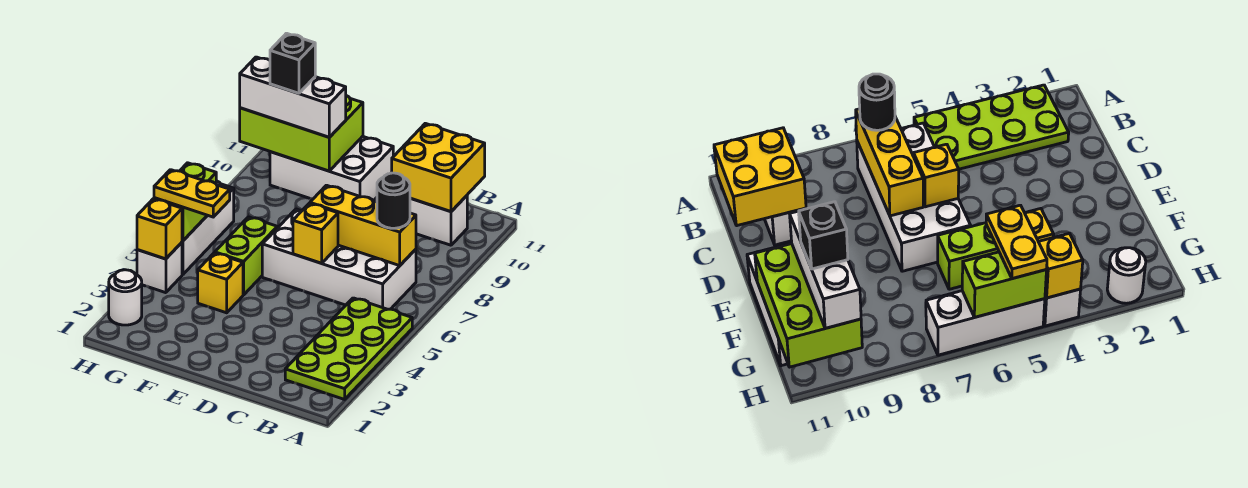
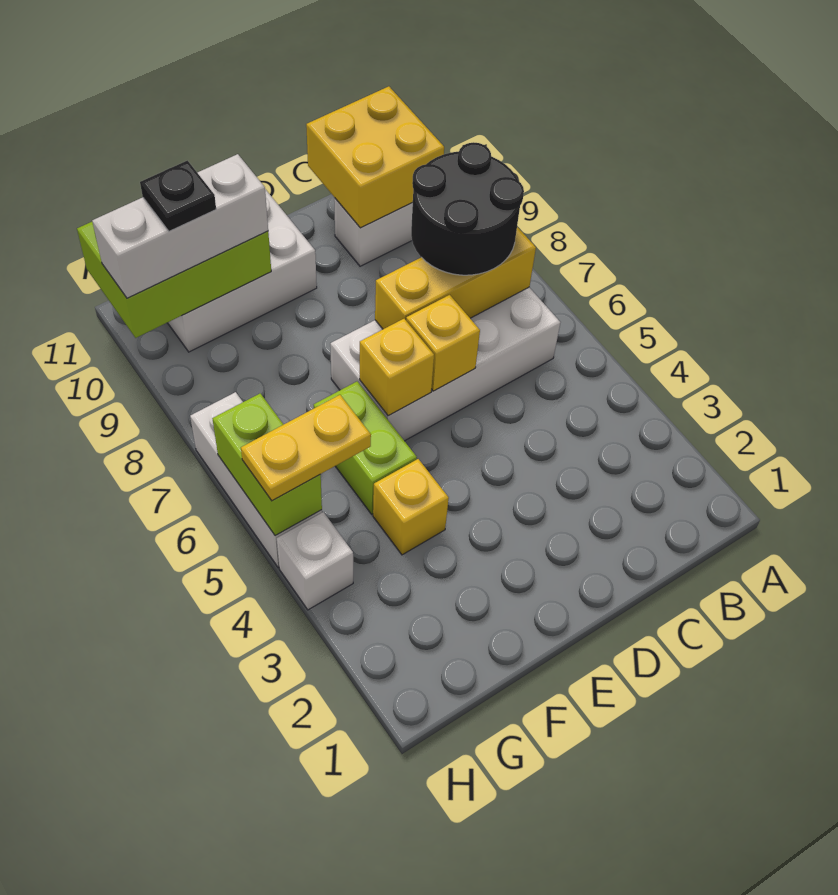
lime plate A2:B5 level 1 -> none
black round brick B7 level 3 -> black round brick B7:C8 level 3
black brick G10 level 4 -> black plate G10 level 4
white round brick H2 level 1 -> none
yellow brick H4 level 2 -> yellow brick E6 level 2

